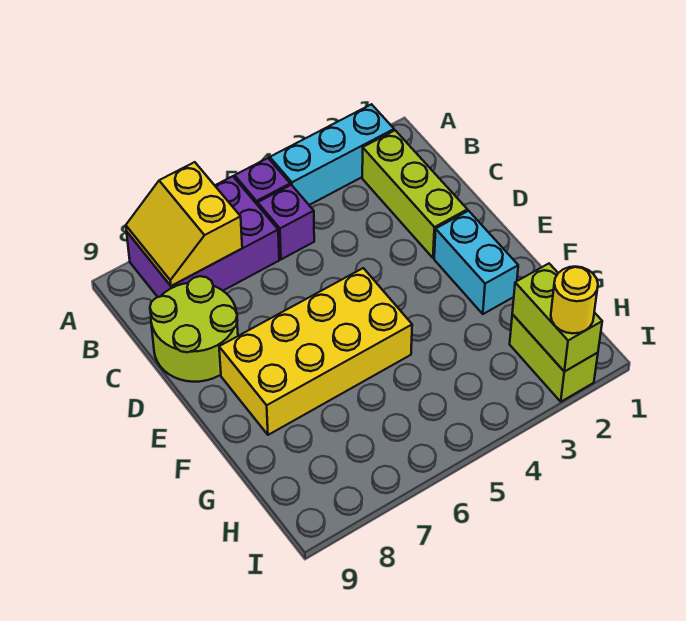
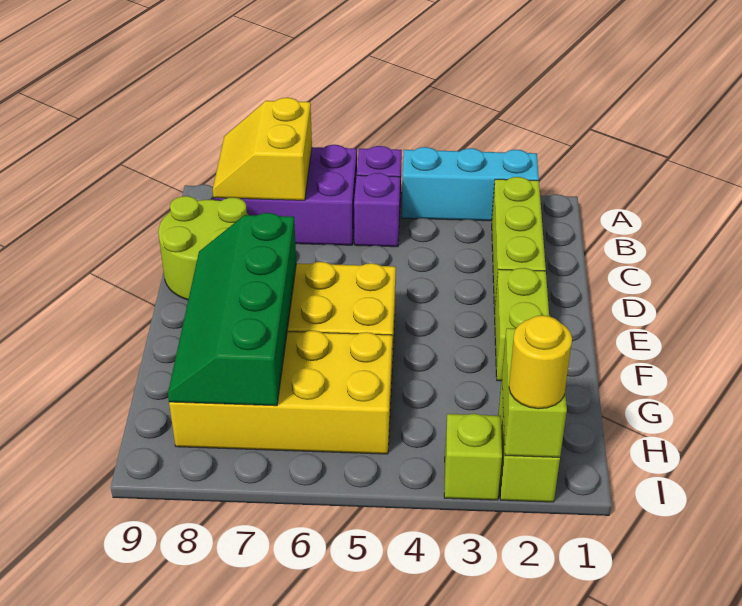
cyan brick E2:F2 level 1 -> lime brick E2:F2 level 1
none -> green slope E7:H8 level 2 top 7
none -> yellow brick G5:H8 level 1
none -> lime brick I3 level 1

